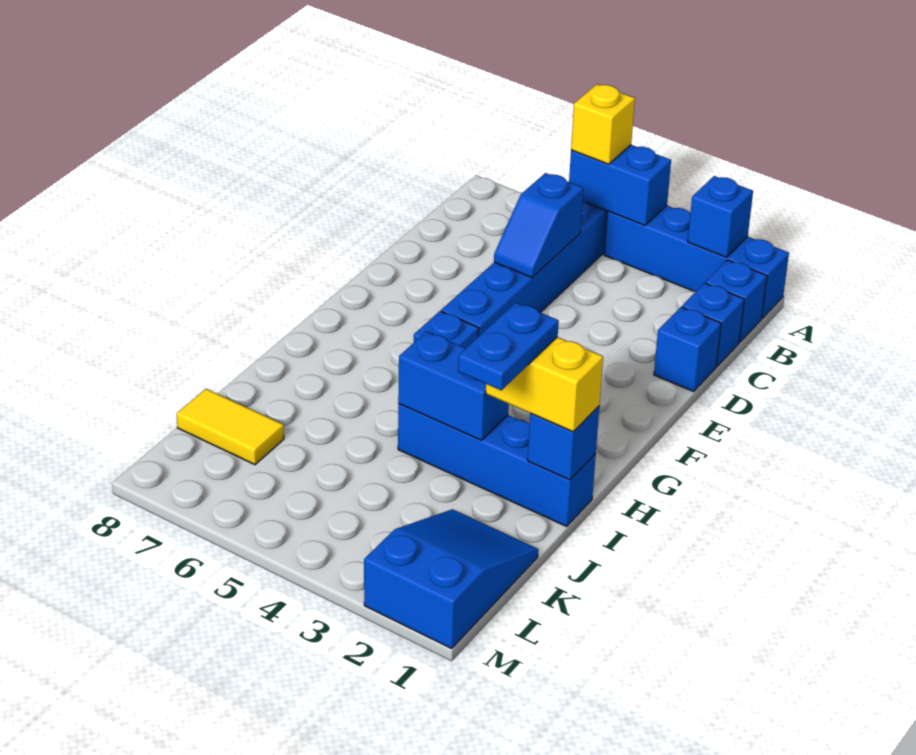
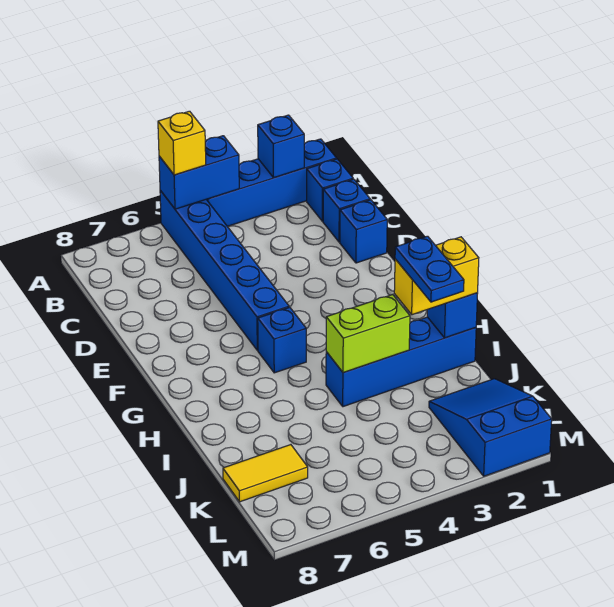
blue slope C5:D5 level 2 top C -> none
blue brick I3:I4 level 2 -> lime brick I3:I4 level 2

